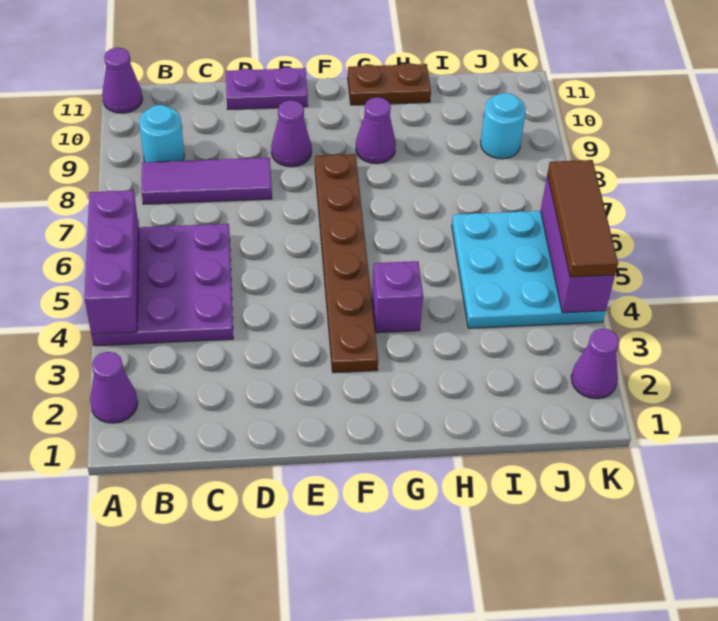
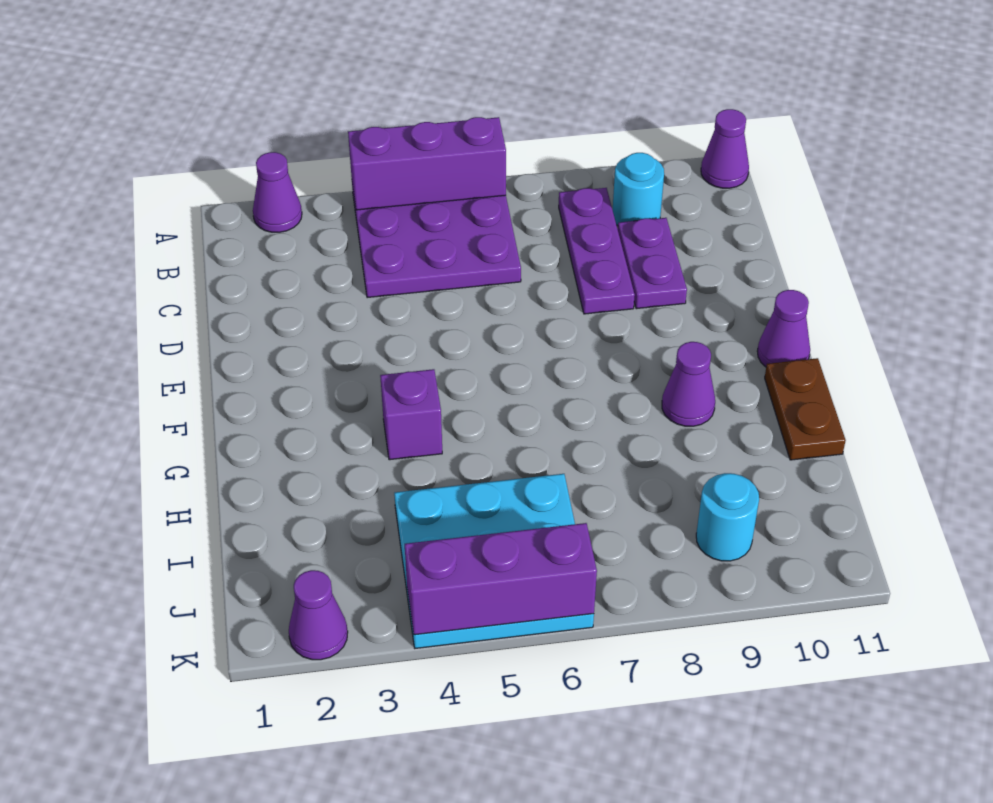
purple tile B8:D8 level 1 -> purple plate B8:D8 level 1
purple plate D11:E11 level 1 -> purple plate C9:D9 level 1
purple cone E9 level 1 -> purple cone F11 level 1
brown plate F3:F8 level 1 -> none
brown tile K4:K6 level 3 -> none

